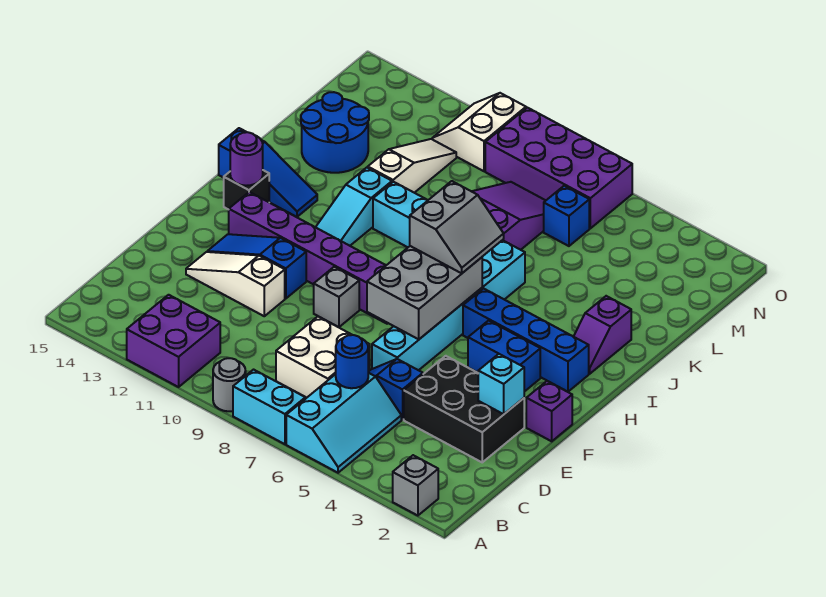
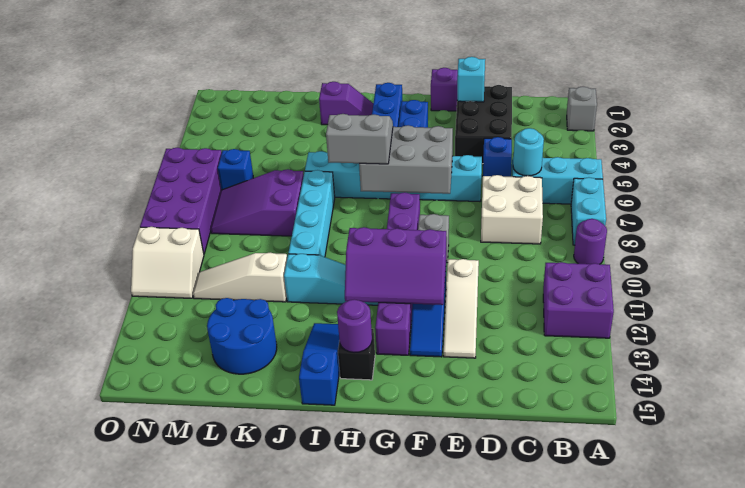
grey round brick A9 level 1 -> purple round brick A9 level 1
blue round brick C6 level 2 -> cyan round brick C6 level 2
none -> purple slope F11:H12 level 2 top 11

